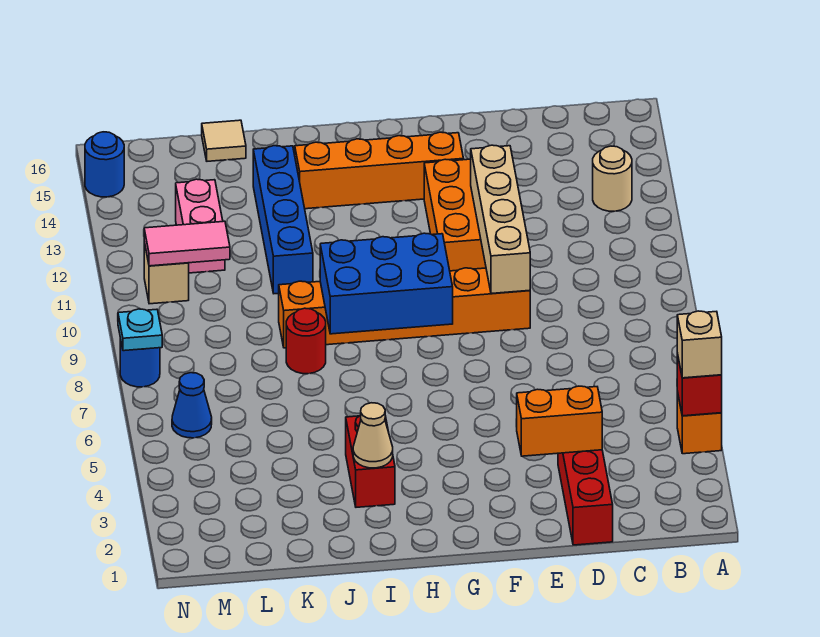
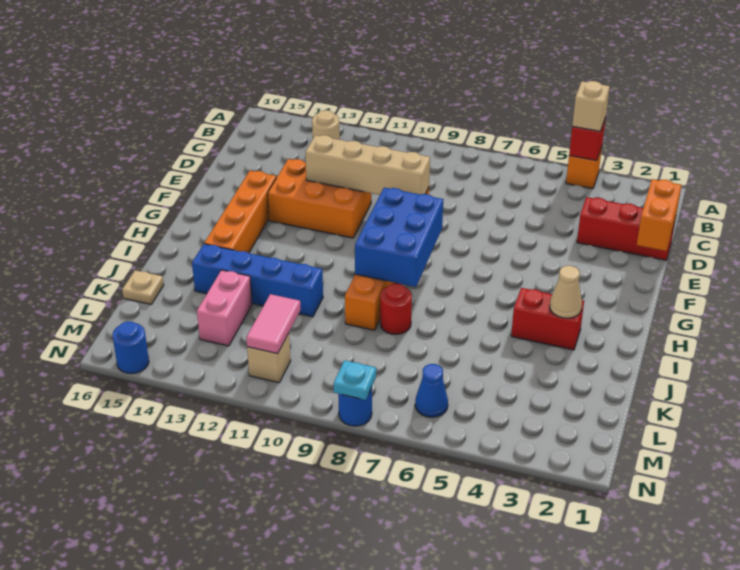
orange brick D3:E3 level 2 -> orange brick D1:E1 level 2
tan tile K16 level 1 -> tan plate K16 level 1
pink brick L12:L13 level 1 -> pink brick K13:L13 level 1

